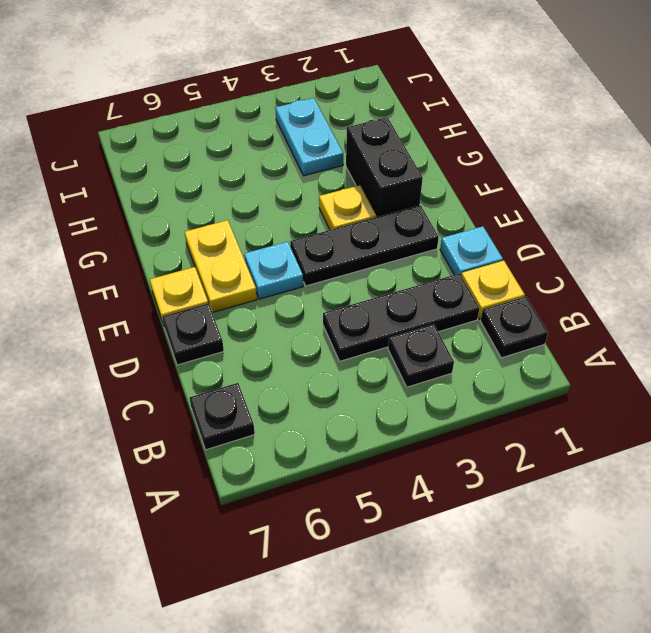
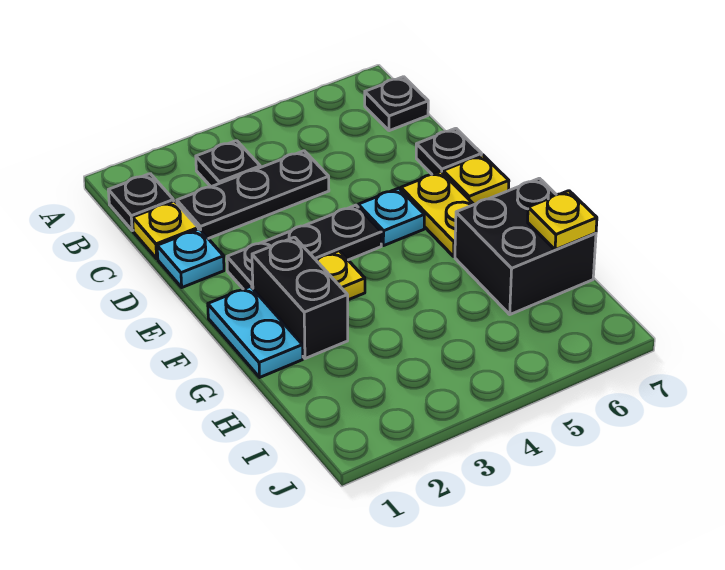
none -> black brick G6:H7 level 1
cyan plate H3:I3 level 1 -> cyan plate F1:G1 level 1
none -> yellow plate H7 level 2

